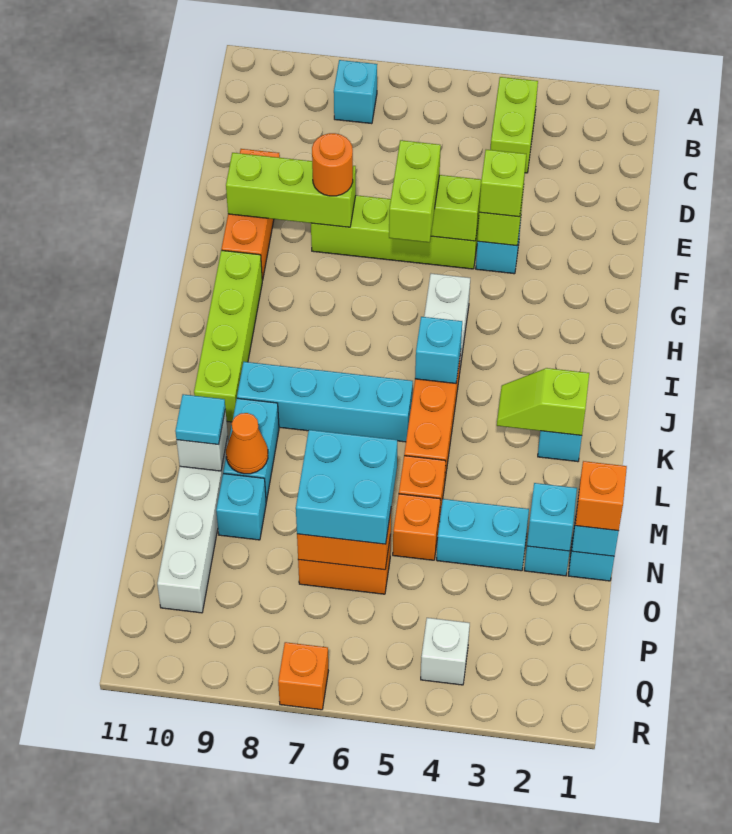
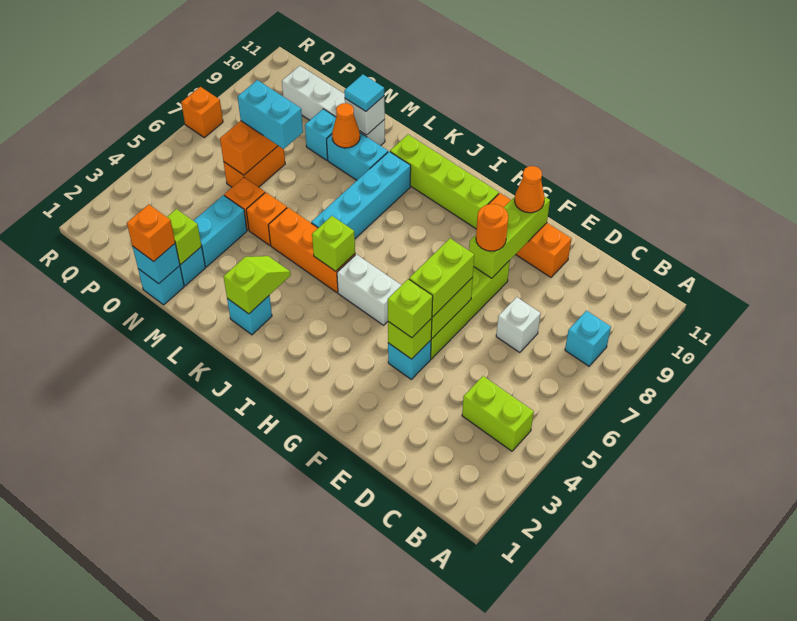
lime brick F6:G6 level 3 -> lime brick F5:F6 level 3
none -> orange cone F10 level 3
cyan brick J5 level 2 -> lime brick J5 level 2
cyan brick N2 level 2 -> lime brick N2 level 2
cyan brick N6:O7 level 3 -> cyan brick N7:O7 level 3
white brick Q4 level 1 -> white brick D7 level 1

